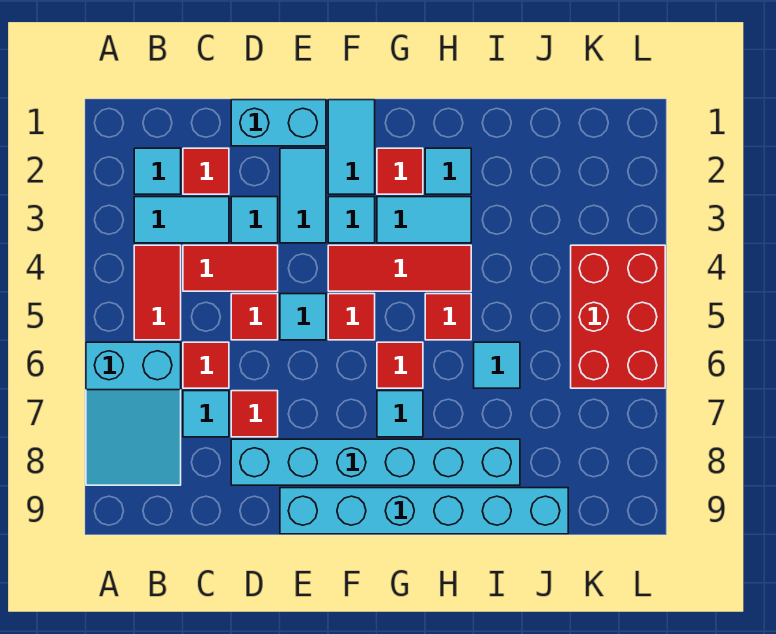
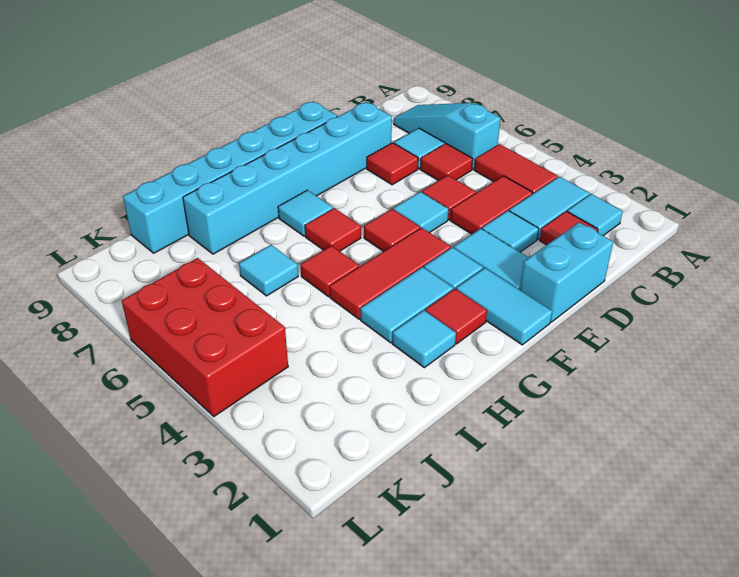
cyan slope A6:B8 level 1 top 6 -> cyan slope B6:B8 level 1 top 6

